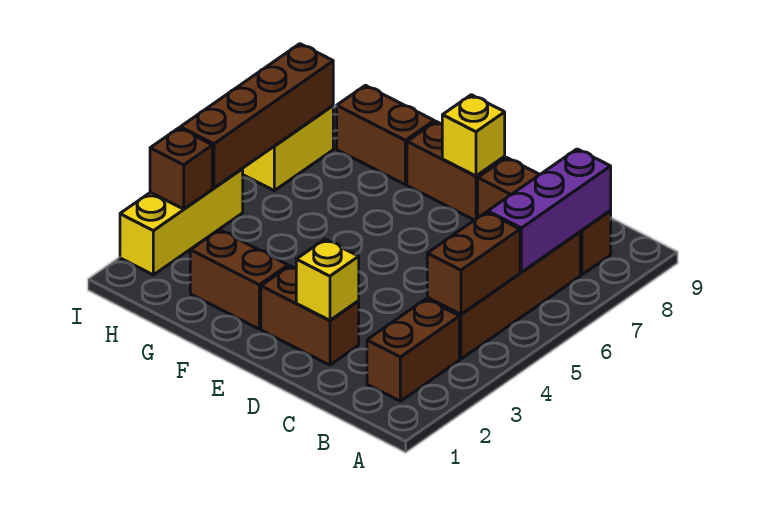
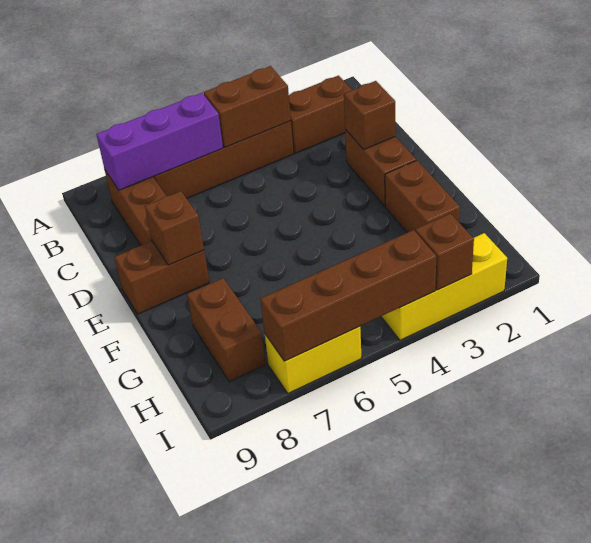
yellow brick D2 level 2 -> brown brick D2 level 2
brown brick E8:F8 level 1 -> brown brick E8:E9 level 1
yellow brick E8 level 2 -> brown brick E8 level 2

